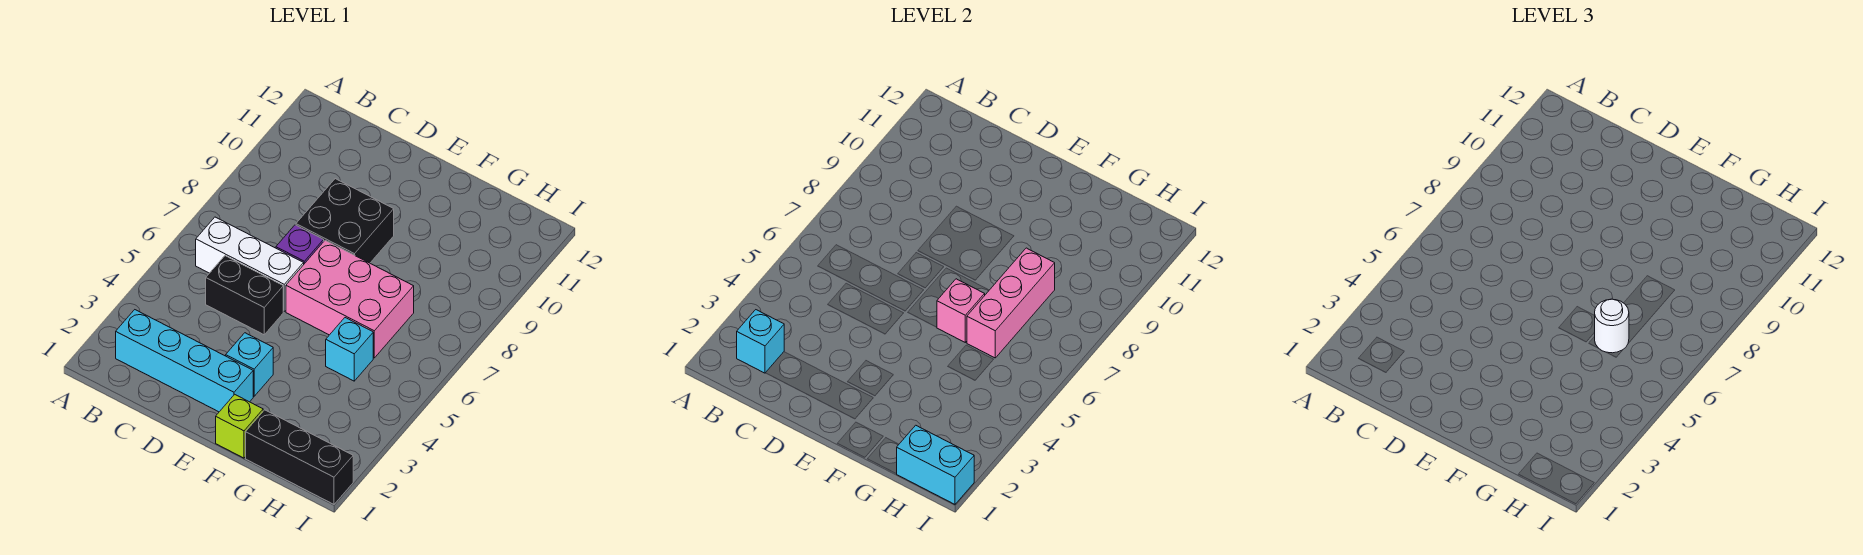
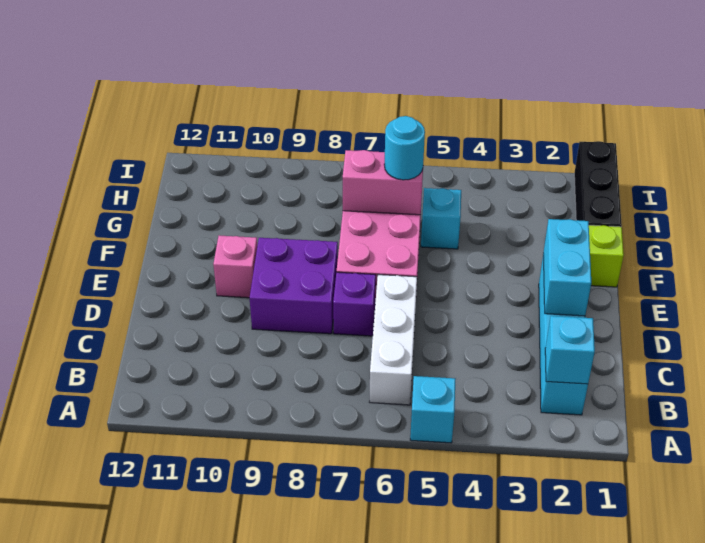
black brick C5:D5 level 1 -> none
black brick D8:E9 level 1 -> purple brick D8:E9 level 1
cyan brick E3 level 1 -> cyan brick A5 level 1
pink brick F6 level 2 -> pink brick E10 level 1
pink brick G6:G8 level 2 -> pink brick G6:G7 level 2
white round brick G6 level 3 -> cyan round brick G6 level 3
cyan brick H1:I1 level 2 -> cyan brick D2:E2 level 2

